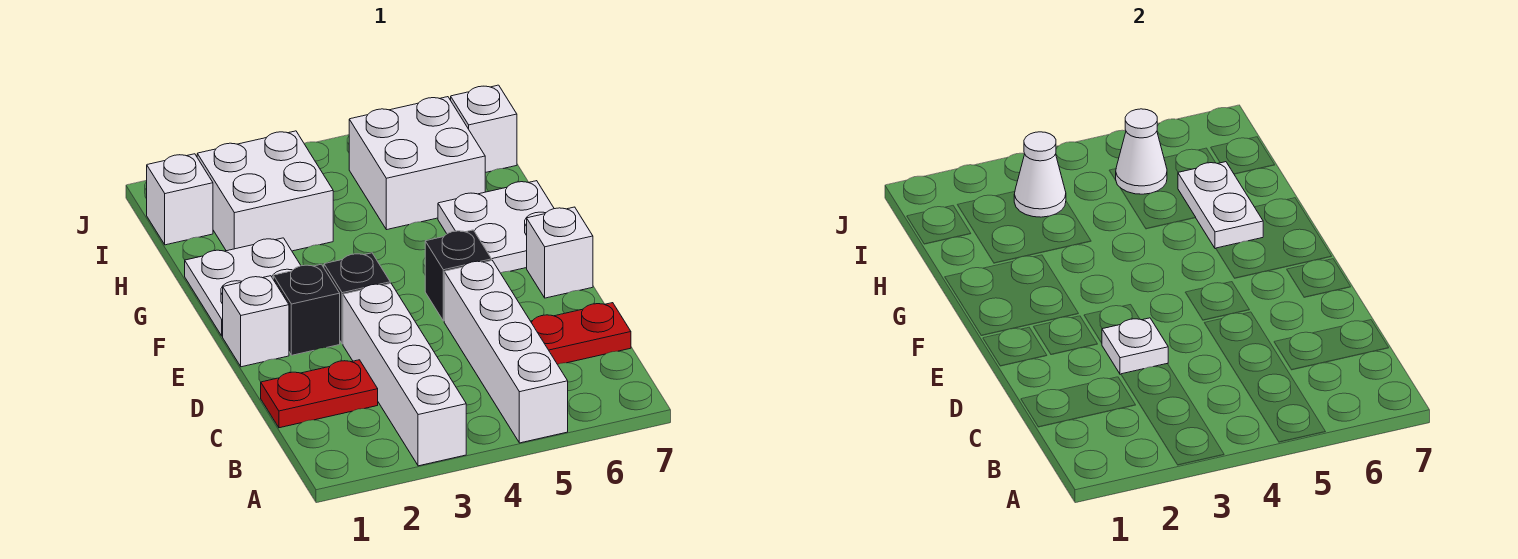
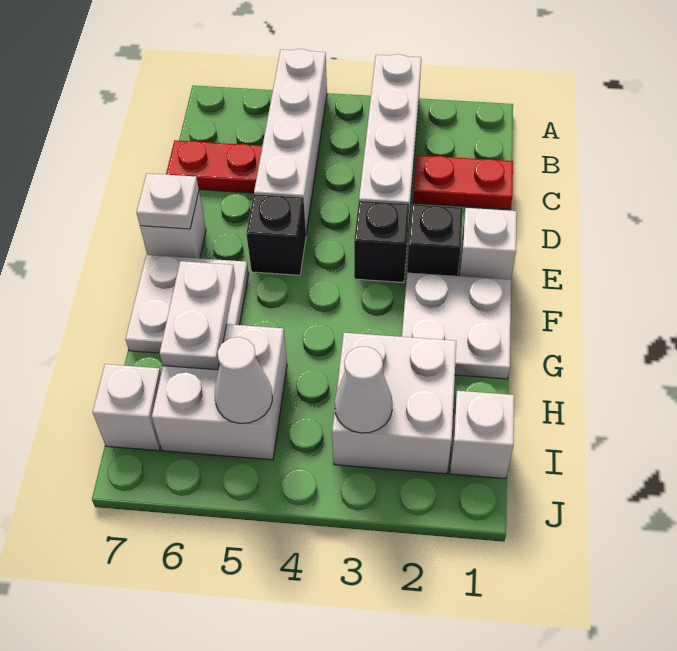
white plate D3 level 2 -> white plate E7 level 2

